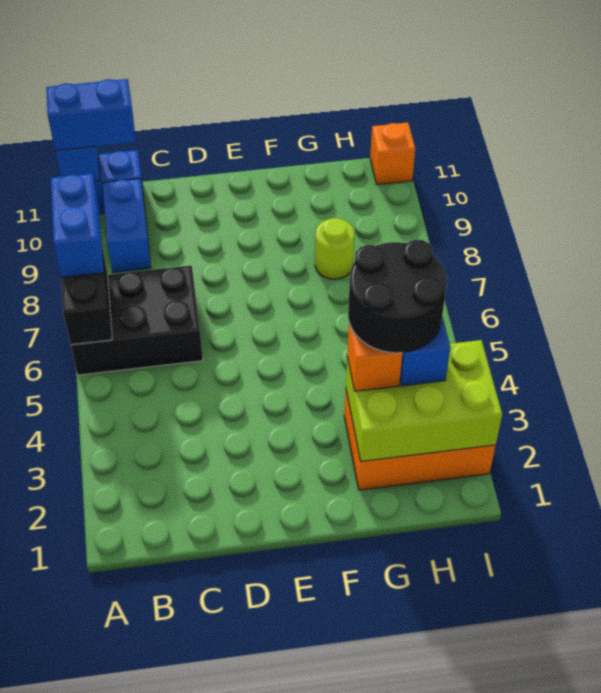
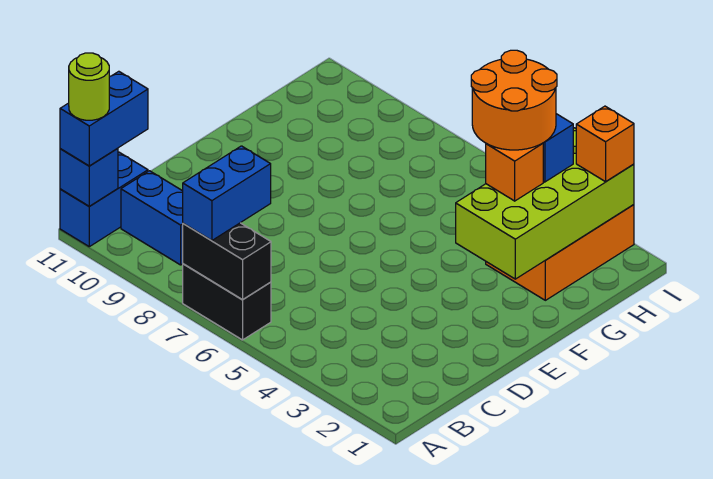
black brick A6:C7 level 1 -> black brick A6:A7 level 1
blue brick A7:A8 level 3 -> blue brick A7:B7 level 3
lime brick G2:I3 level 2 -> lime brick F2:I3 level 2
black round brick G3:H4 level 4 -> orange round brick G3:H4 level 4
lime round brick G8 level 1 -> lime round brick A11 level 4
orange brick I11 level 1 -> orange brick I2 level 3

